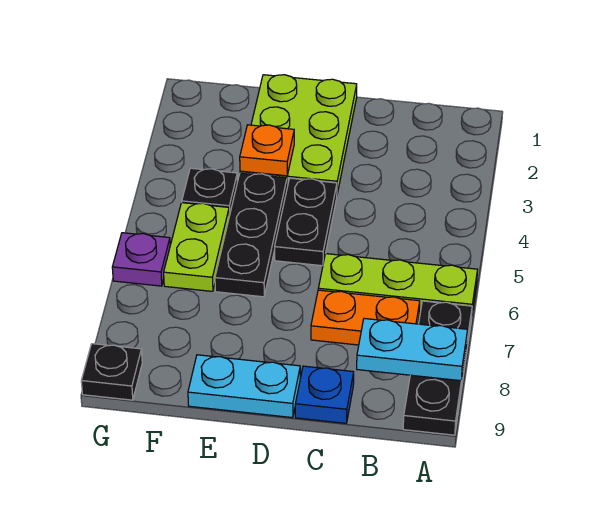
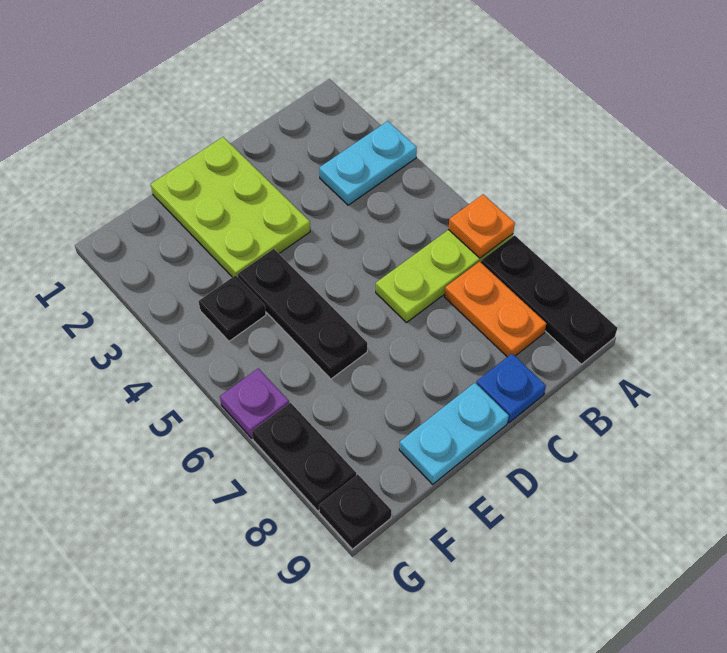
cyan plate A8:B8 level 2 -> cyan plate A3:B3 level 1
orange plate B7:C7 level 1 -> orange plate B7:B8 level 1
black plate D4:D5 level 1 -> black plate G7:G8 level 1
orange plate E3 level 2 -> orange plate A6 level 2
lime plate F5:F6 level 1 -> none

